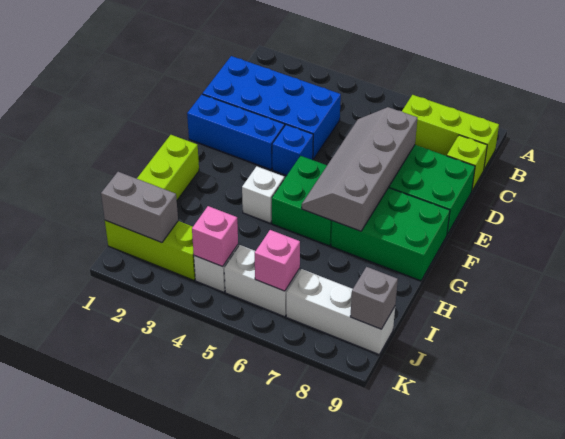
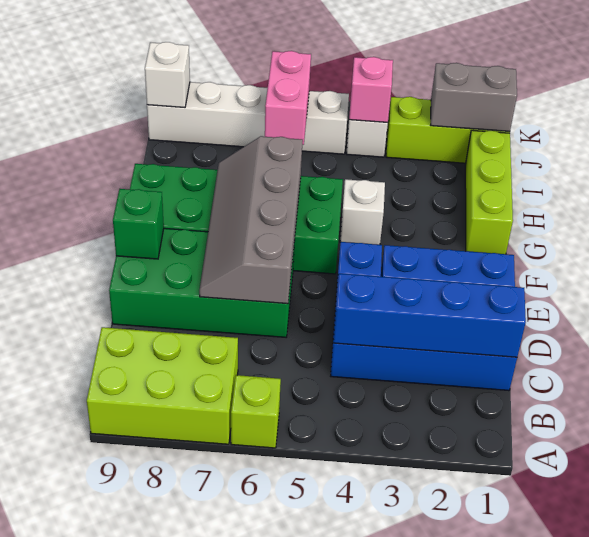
lime brick B7:B9 level 1 -> lime brick A7:B9 level 1
none -> blue brick C1:C4 level 2
lime brick C9 level 1 -> lime brick A6 level 1
grey slope D6:G7 level 2 top 7 -> grey slope D6:G7 level 2 top 6
none -> green brick E9 level 2
pink brick J6 level 2 -> pink brick I6:J6 level 2
grey brick J9 level 2 -> white brick J9 level 2

